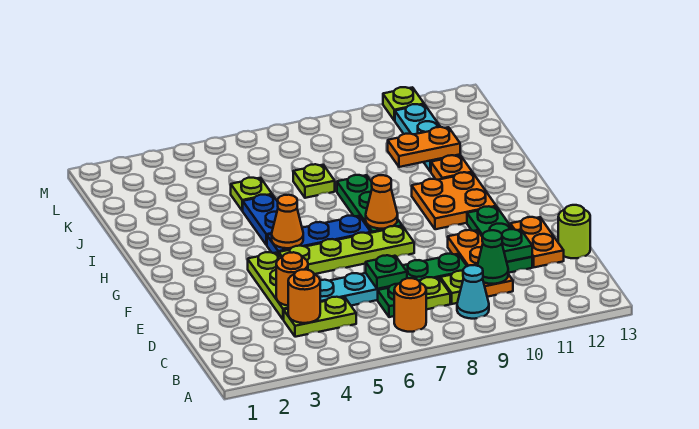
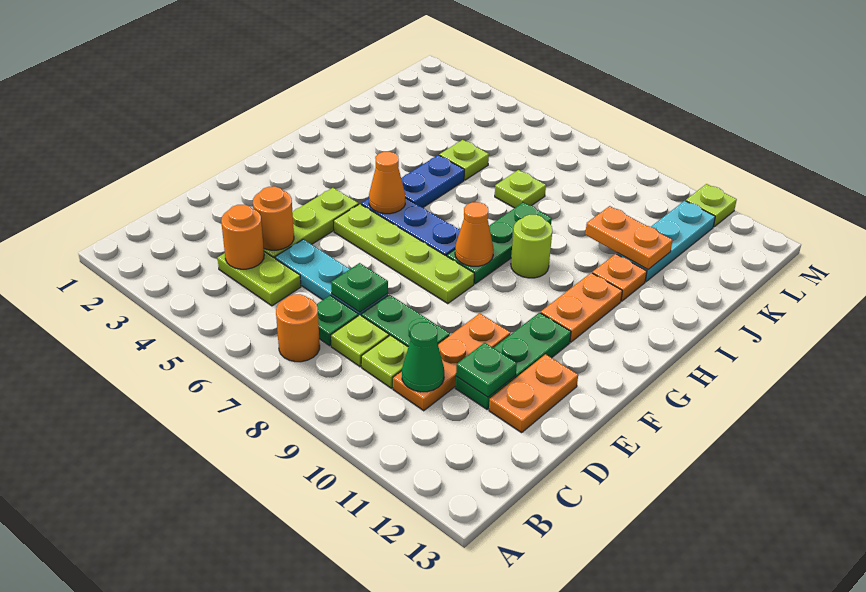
cyan cone B9 level 1 -> none
lime round brick D13 level 1 -> lime round brick H9 level 1
orange plate G10:H11 level 1 -> orange plate G11:H11 level 1

